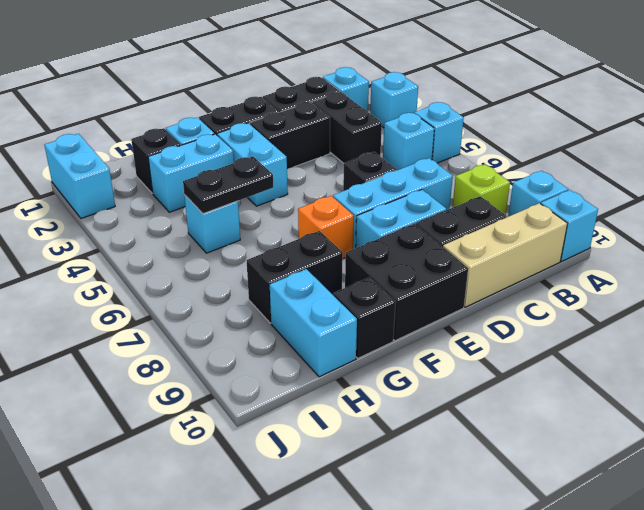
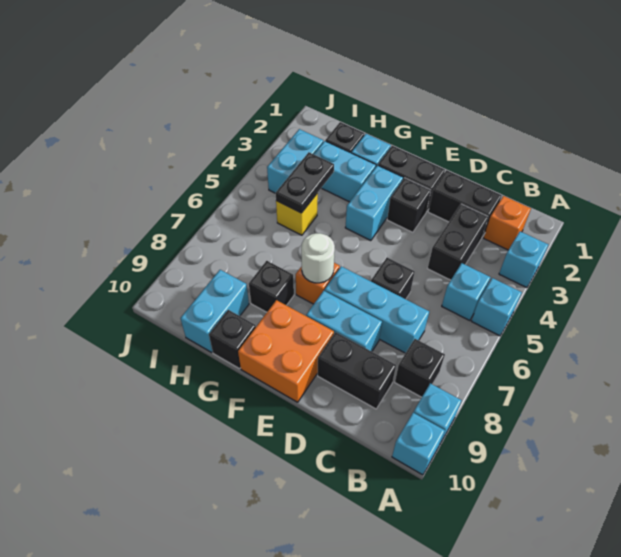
cyan brick B2 level 1 -> orange brick B2 level 1
lime brick B8 level 1 -> black brick B8 level 1
tan brick B10:D10 level 1 -> none
black brick D3:E3 level 1 -> black brick E3 level 1
black brick E9:F10 level 1 -> orange brick E9:F10 level 1
none -> white round brick F7 level 2
black plate G5:H5 level 2 -> black plate H4:H5 level 2
black brick G8:H8 level 1 -> black brick G8 level 1
cyan brick H5 level 1 -> yellow brick H5 level 1
cyan brick J1:J2 level 1 -> cyan brick I3:I4 level 1

